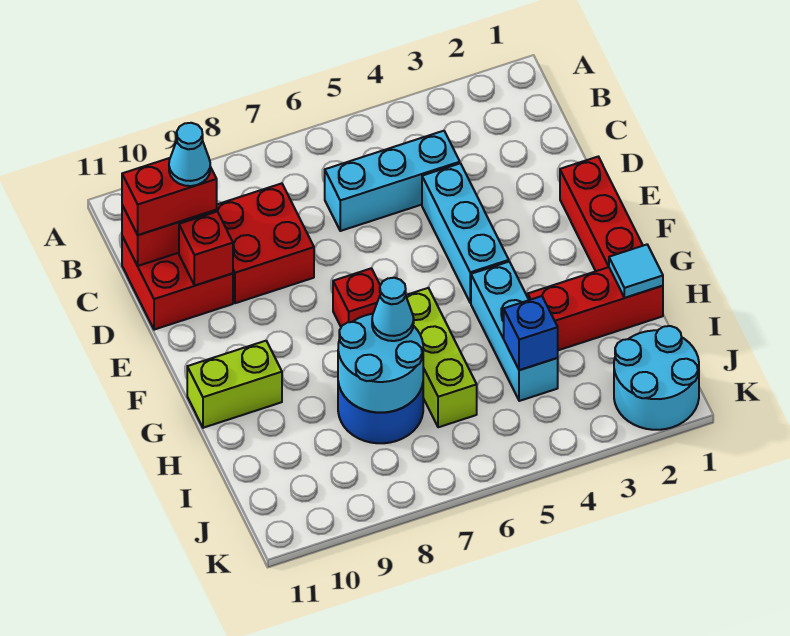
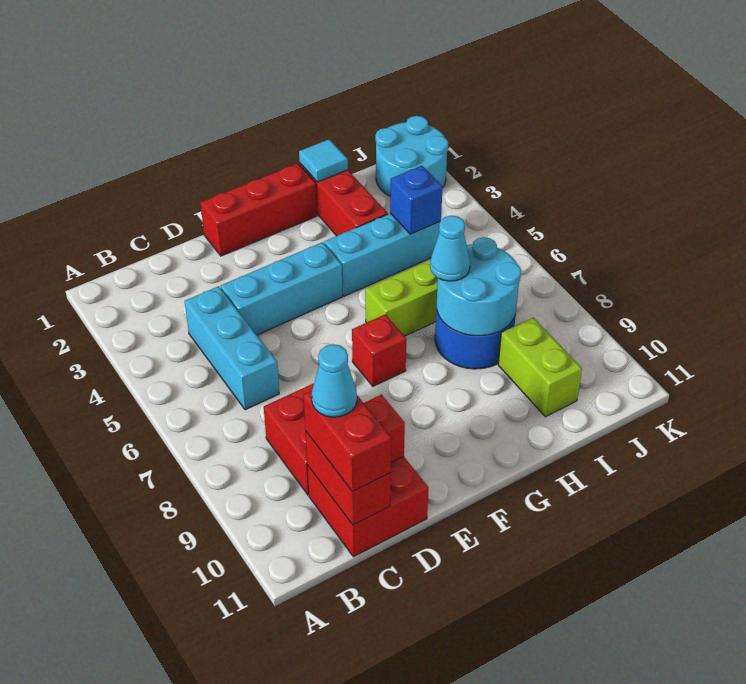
lime brick G10:G11 level 1 -> lime brick I9:I10 level 1

